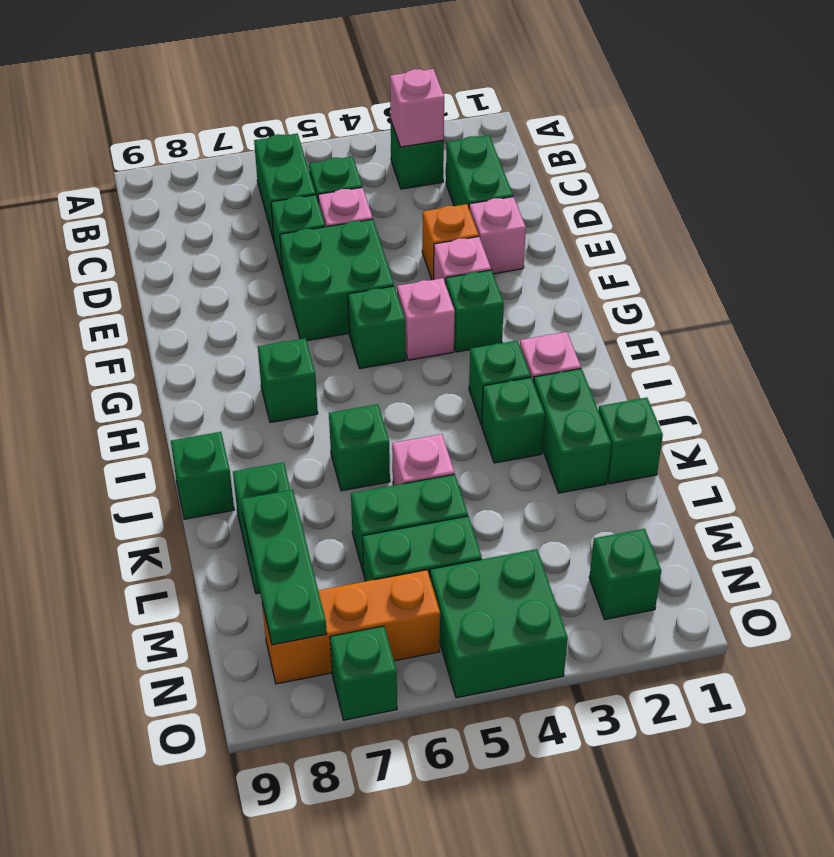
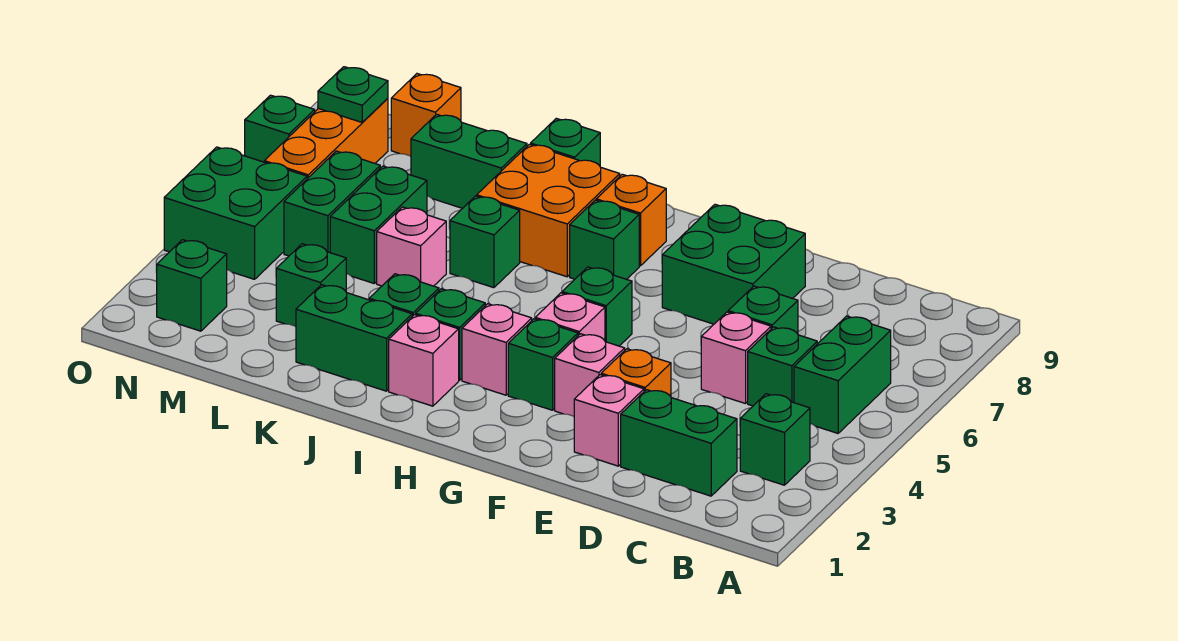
pink brick B3 level 2 -> pink brick H3 level 1
green brick B6:C6 level 1 -> green brick B5:B6 level 1
green brick E5:F6 level 1 -> green brick E7:F8 level 1
none -> orange brick H8 level 1
none -> orange brick I7:J8 level 1
green brick K1 level 1 -> green brick L3 level 1
green plate L8:N8 level 2 -> green plate N8 level 2
none -> orange brick M9 level 1

